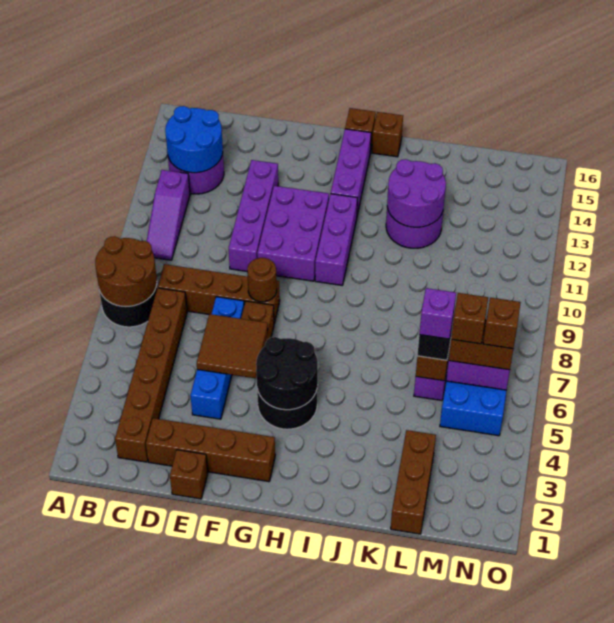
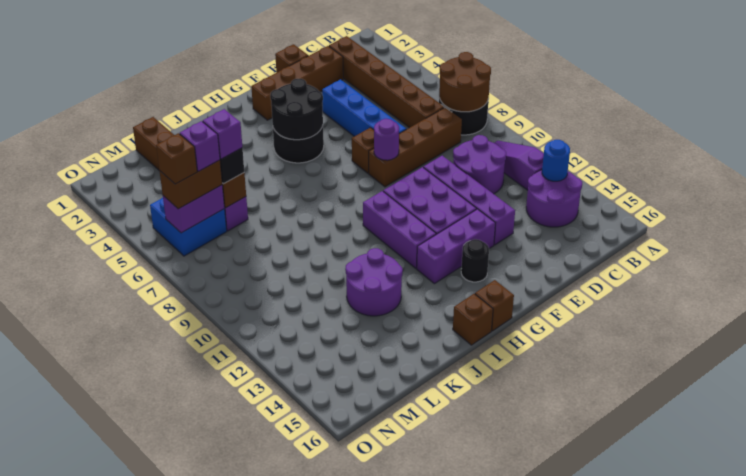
blue round brick B13:C14 level 2 -> blue round brick B13 level 2
brown tile E5:F6 level 2 -> none
brown round brick F8 level 2 -> purple round brick F8 level 2
none -> black round brick G14 level 1
purple brick H13:H15 level 1 -> purple brick F13:H13 level 1
purple round brick J12:K13 level 2 -> purple round brick C10:D11 level 1
brown brick M6 level 4 -> purple brick M6 level 4

